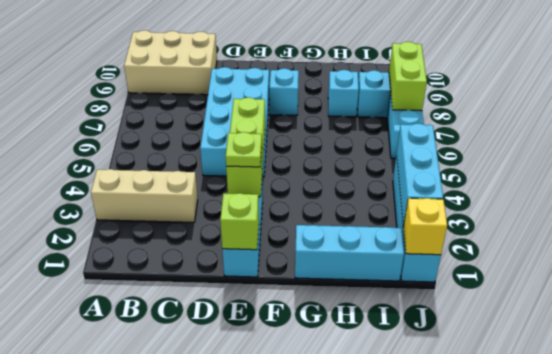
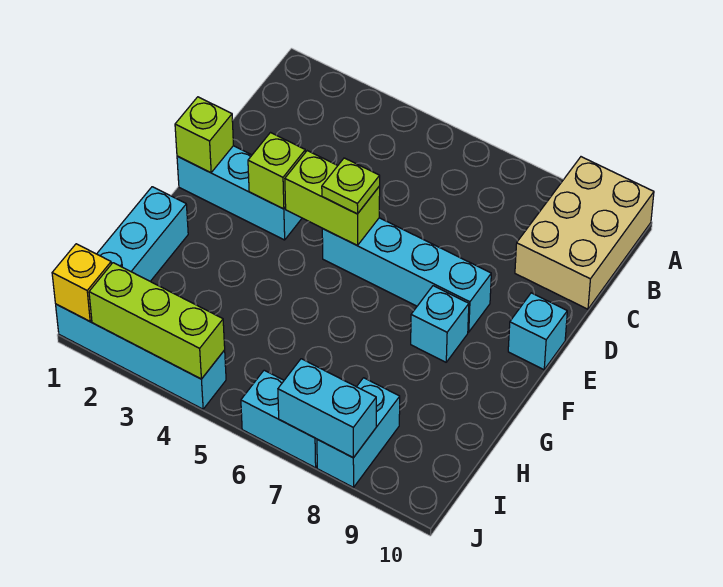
tan brick A3:C3 level 1 -> none
cyan brick D5:E8 level 1 -> cyan brick E5:E8 level 1
lime plate E3 level 3 -> lime plate E5 level 3
cyan brick H8 level 1 -> cyan brick E10 level 1
cyan brick J2:J4 level 2 -> lime brick J2:J4 level 2
lime brick J7:J8 level 2 -> cyan brick J7:J8 level 2

